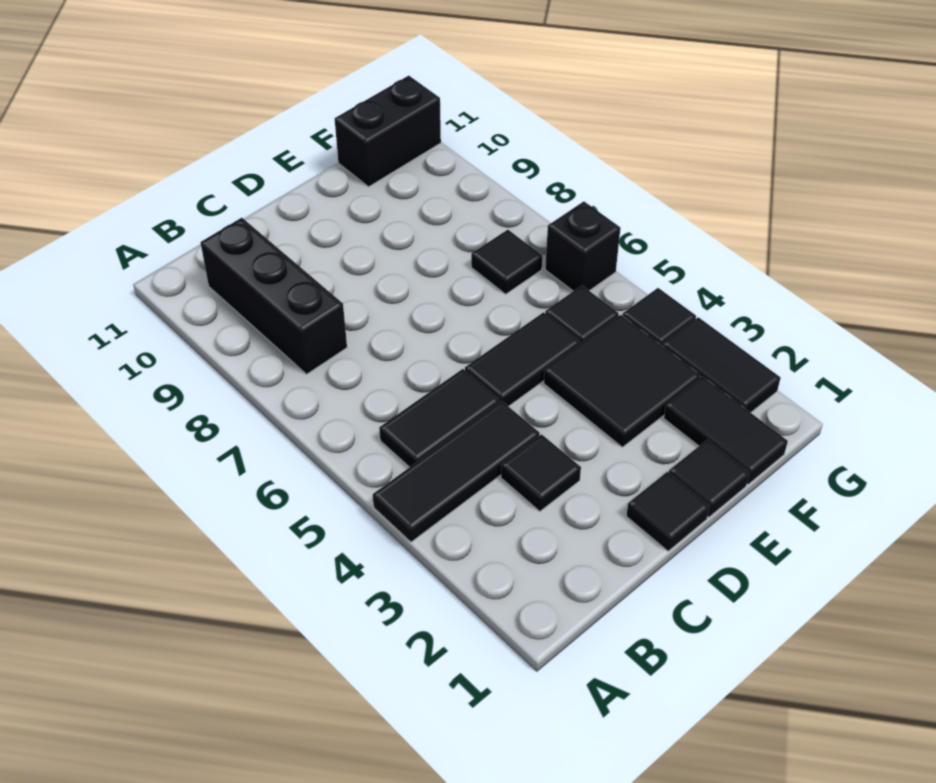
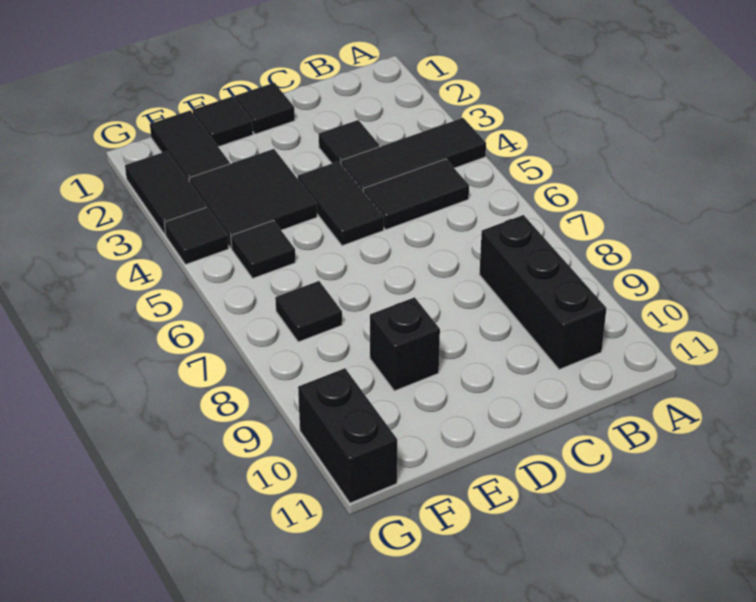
black tile D5:E5 level 1 -> black tile D4:D5 level 1
black brick F11:G11 level 1 -> black brick G10:G11 level 1
black brick G6 level 1 -> black brick E9 level 1

